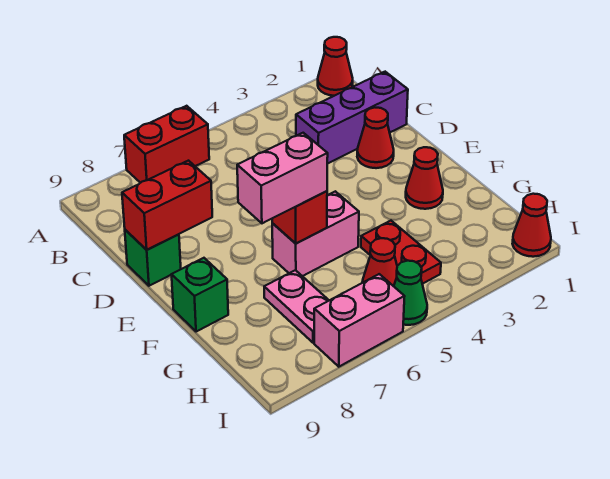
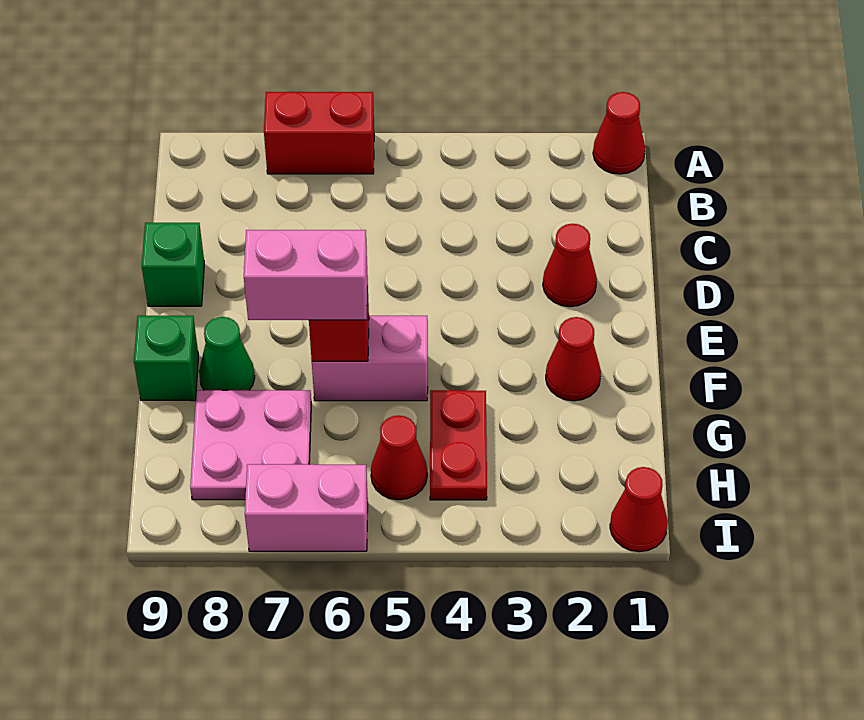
purple brick C1:C3 level 1 -> none
red brick D8:D9 level 2 -> none
pink plate G7:H7 level 1 -> pink plate G7:H8 level 1
green cone I5 level 1 -> green cone F8 level 1

